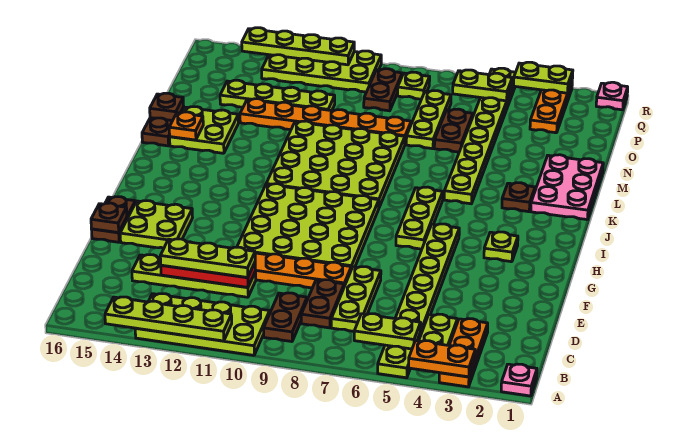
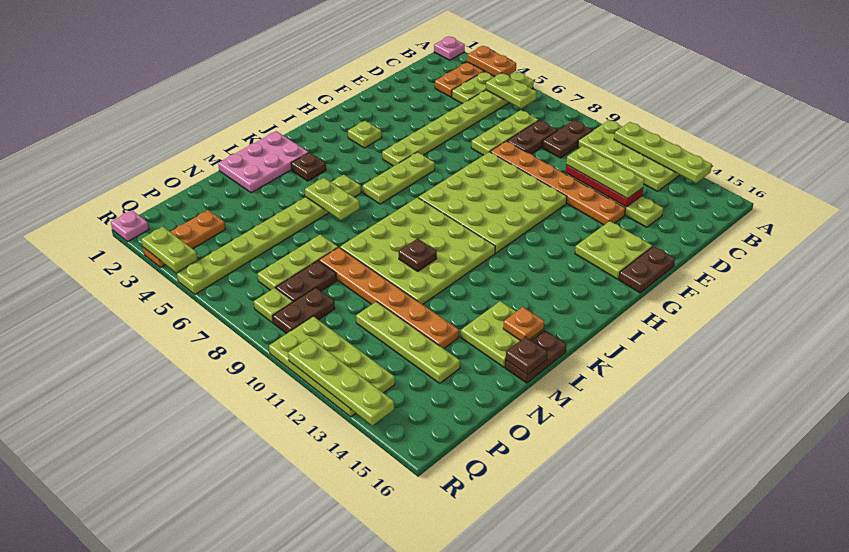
brown plate F16 level 2 -> brown plate L10 level 2
brown plate N6:O6 level 1 -> brown plate O8:P8 level 1
lime plate Q5:Q6 level 2 -> lime plate L5:L6 level 2

